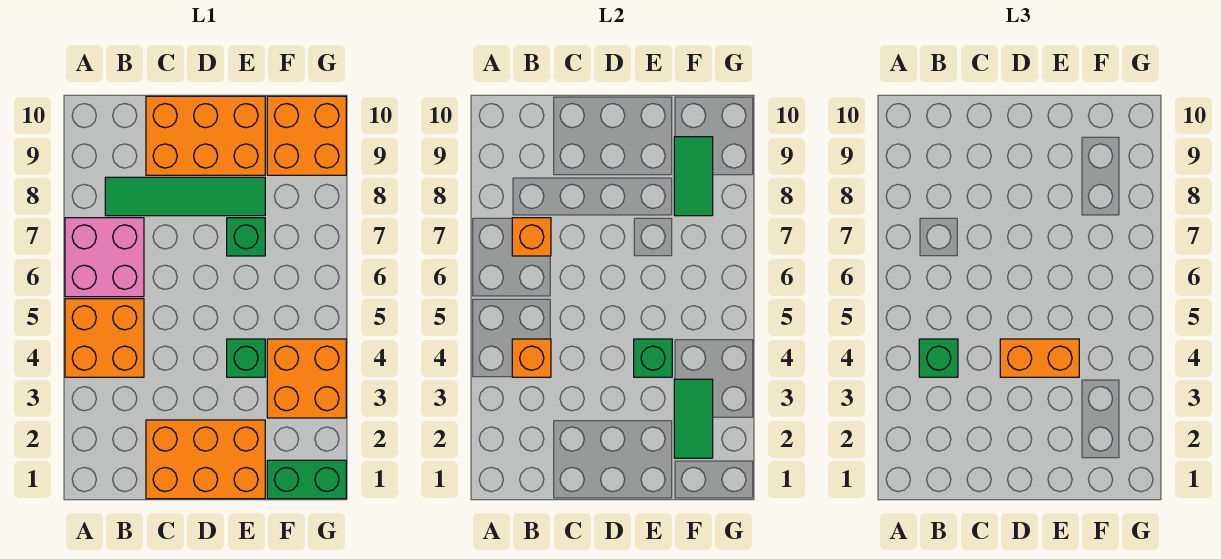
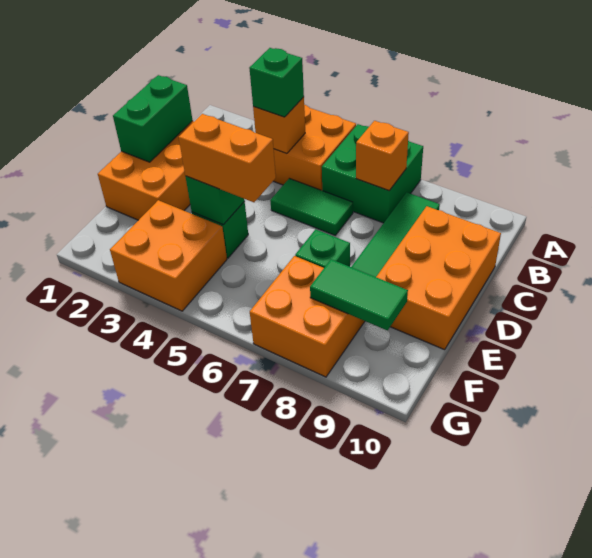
pink brick A6:B7 level 1 -> green brick A6:B7 level 1
orange brick D4:E4 level 3 -> orange brick E4:E5 level 3
green brick F1:G1 level 1 -> green brick C1:D1 level 2
green tile F2:F3 level 2 -> green tile C5:C6 level 1
orange brick F9:G10 level 1 -> orange brick F7:G8 level 1

